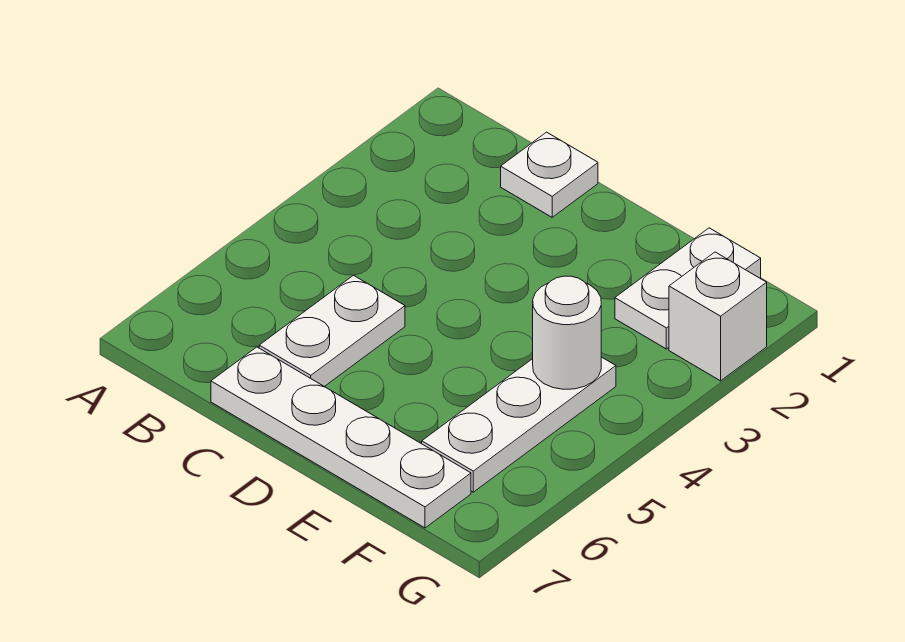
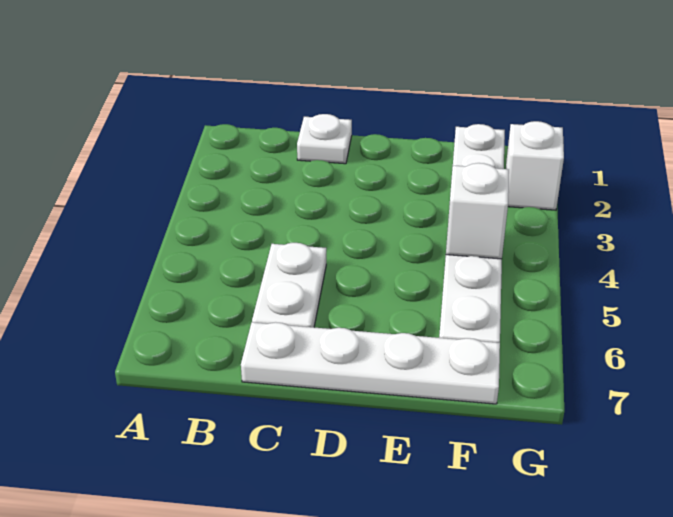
white round brick F4 level 2 -> white brick F4 level 2

